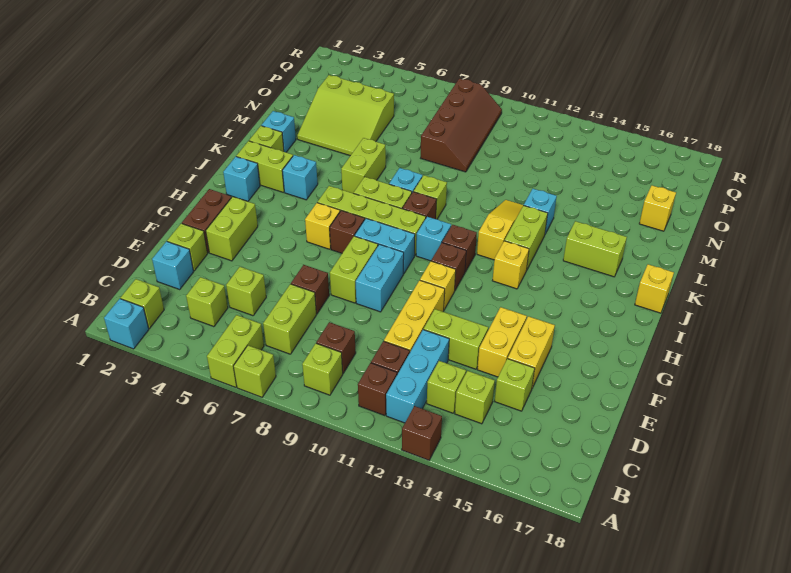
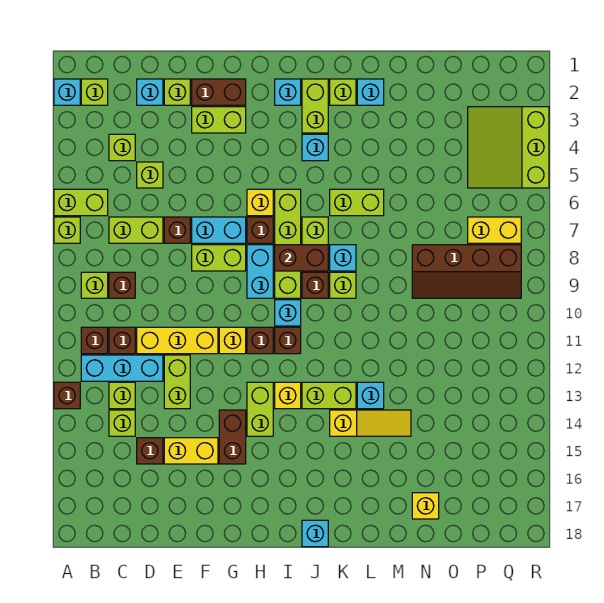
lime brick D15 level 1 -> brown brick D15 level 1
yellow brick E14:F14 level 1 -> yellow brick P7:Q7 level 1
cyan brick F9:G9 level 1 -> cyan brick F7:G7 level 1
none -> brown brick G14:G15 level 1
none -> brown brick I8:J8 level 2
yellow slope J12:L12 level 1 top J -> yellow slope K14:M14 level 1 top K
yellow brick J18 level 1 -> cyan brick J18 level 1
lime brick K15:K16 level 1 -> lime brick H13:H14 level 1
lime slope M3:O5 level 1 top O -> lime slope P3:R5 level 1 top R

